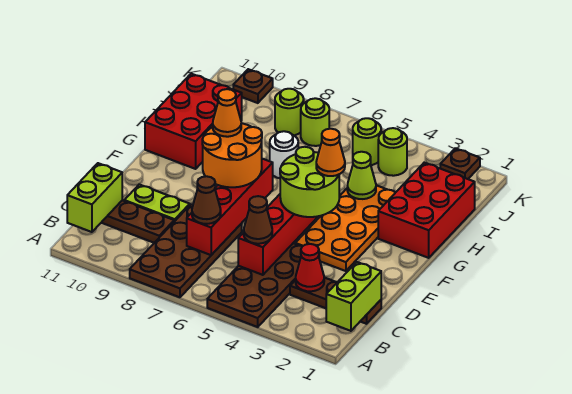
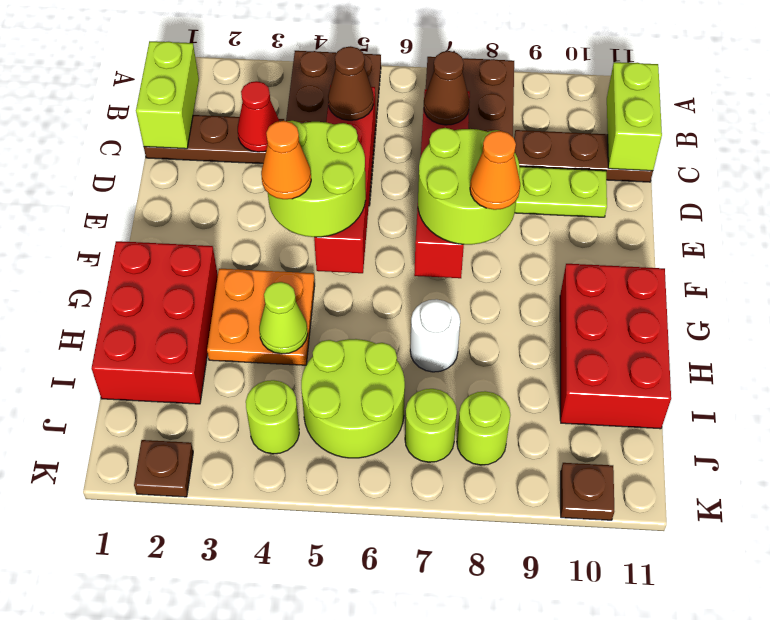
orange plate E3:H4 level 1 -> orange plate G3:H4 level 1
orange round brick E7:F8 level 3 -> lime round brick E7:F8 level 3
lime round brick J5 level 1 -> lime round brick I5:J6 level 1

